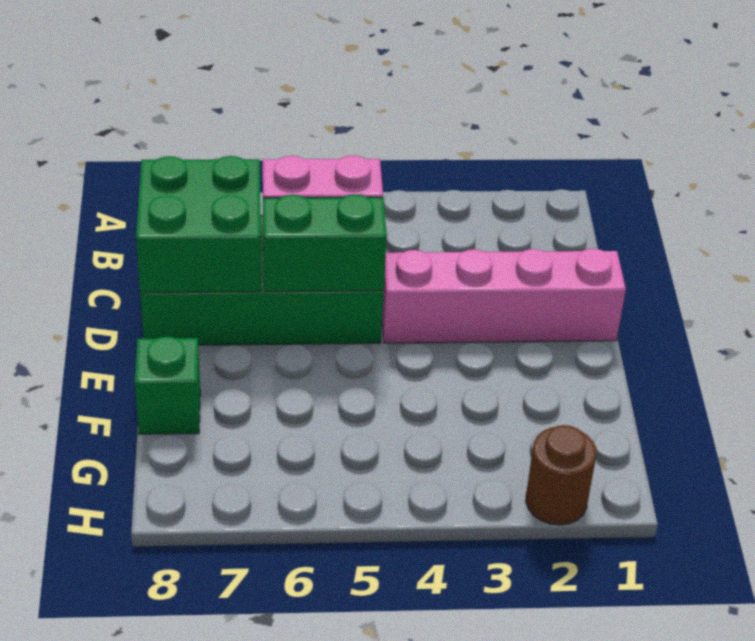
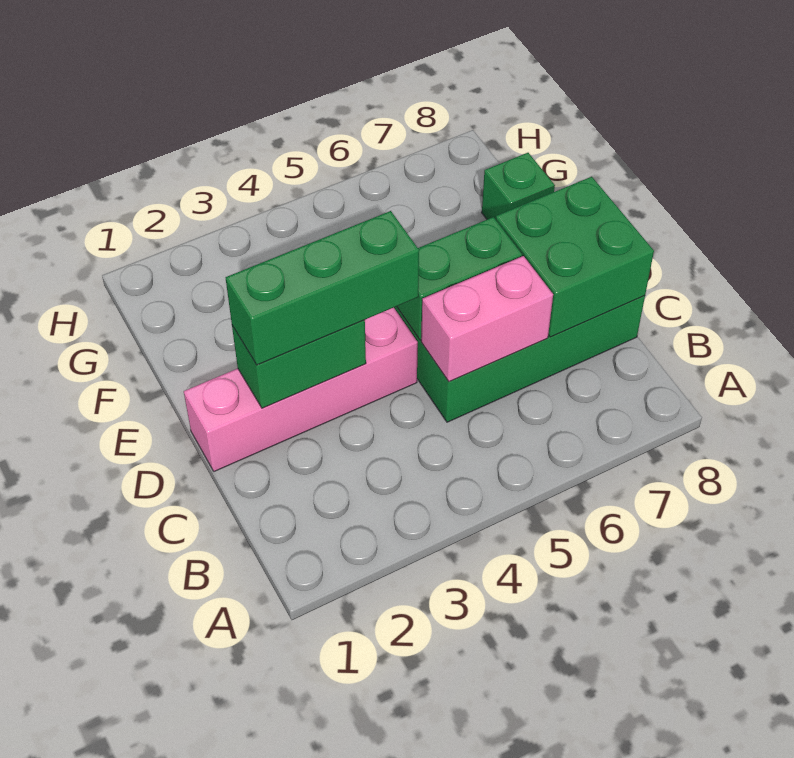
none -> green brick D2:D3 level 2
none -> green brick D2:D4 level 3
brown round brick H2 level 1 -> none

